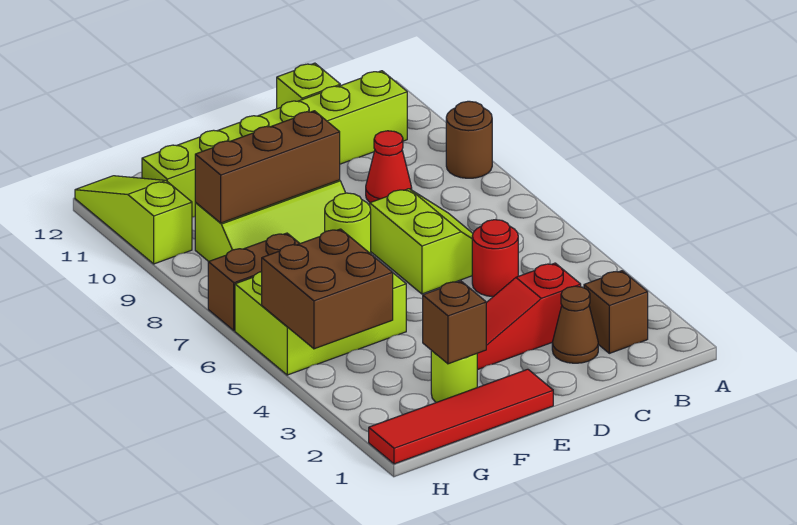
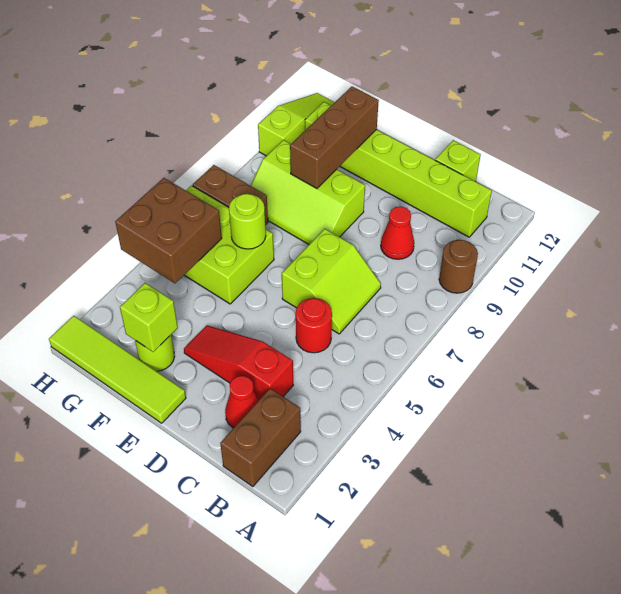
brown brick B2 level 1 -> brown brick B1:B2 level 1
brown cone C2 level 1 -> red cone C2 level 1
red tile E1:H1 level 1 -> lime tile E1:H1 level 1
brown brick E9:G9 level 2 -> brown brick F9:F11 level 2
brown brick F2 level 2 -> lime brick F2 level 2

